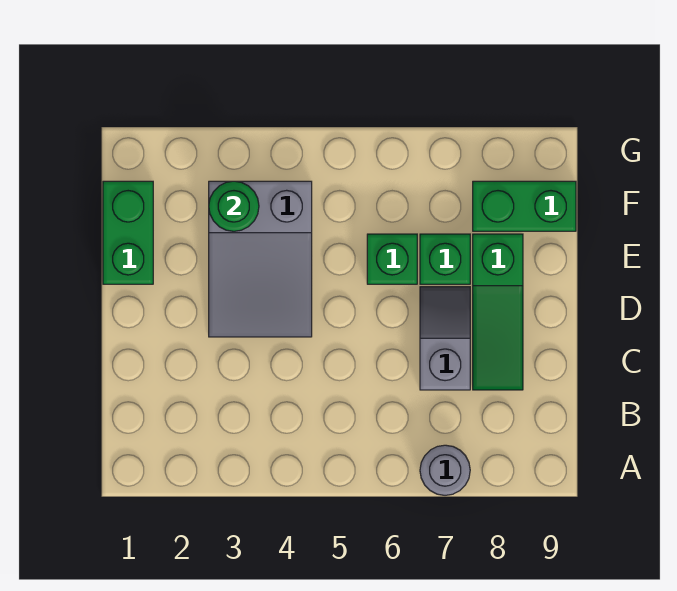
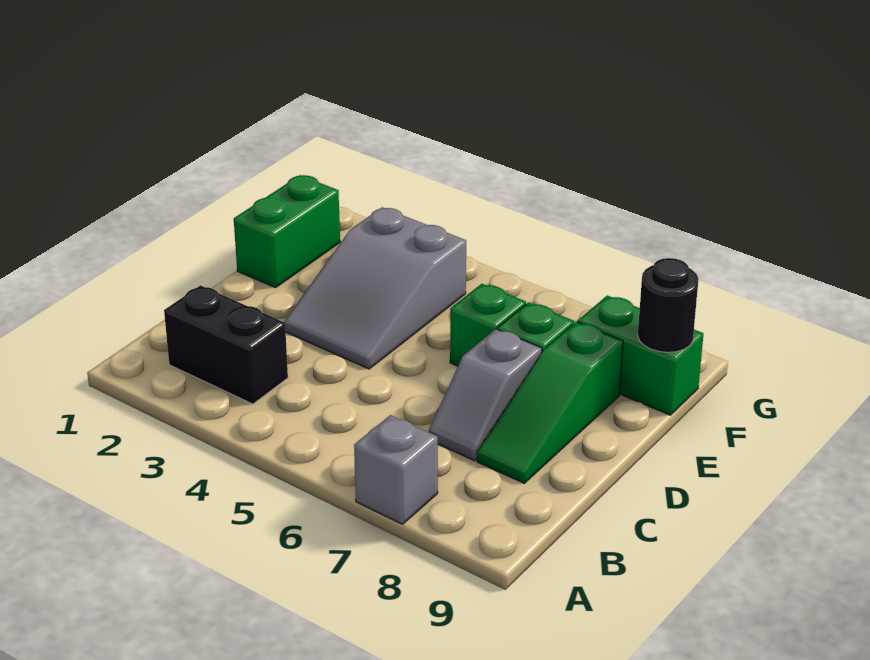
grey round brick A7 level 1 -> grey brick A7 level 1
none -> black brick B2:B3 level 1
grey slope C7:D7 level 1 top C -> grey slope C7:D7 level 1 top D
green round brick F3 level 2 -> none
none -> black round brick F9 level 2

